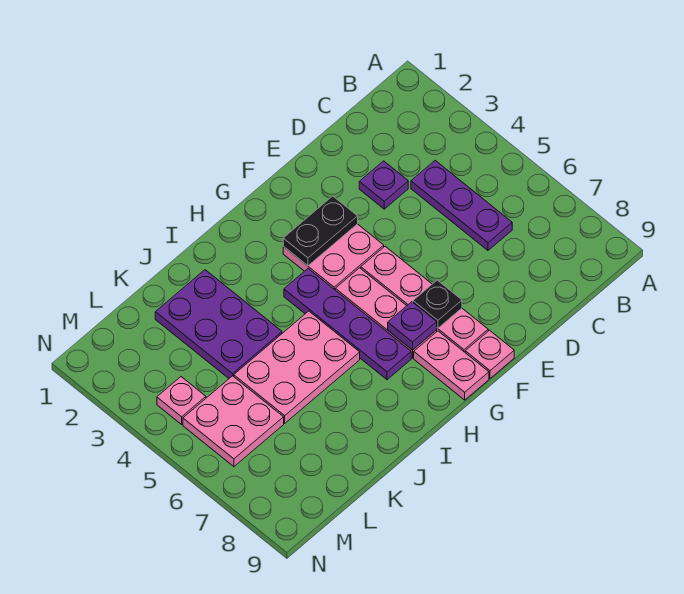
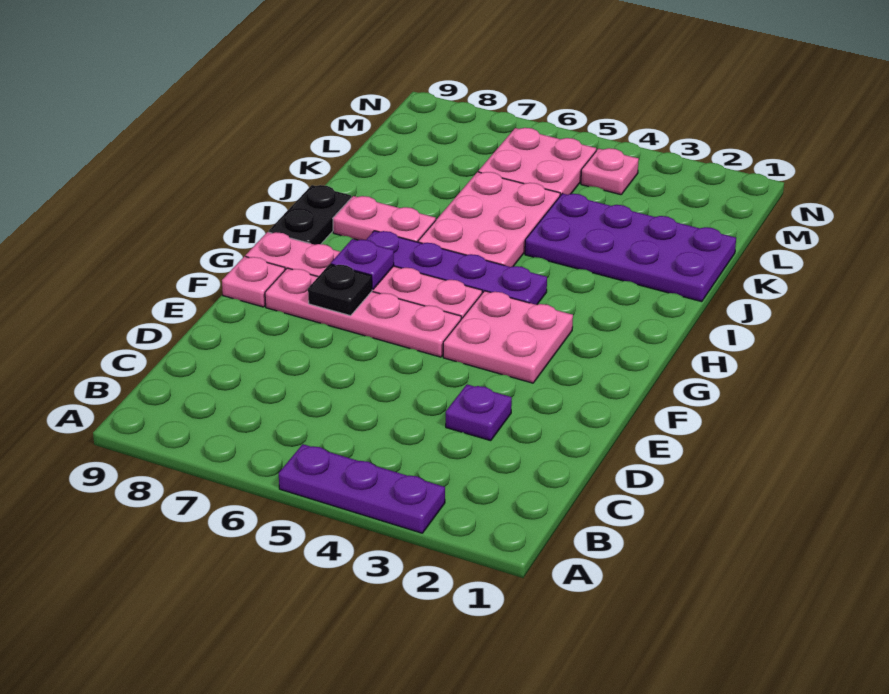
purple plate C4:C6 level 1 -> purple plate A3:A5 level 1
black plate F3:G3 level 2 -> black plate H9:I9 level 1
none -> pink plate I7:I8 level 1
purple plate J2:K4 level 1 -> purple plate J1:K4 level 1

